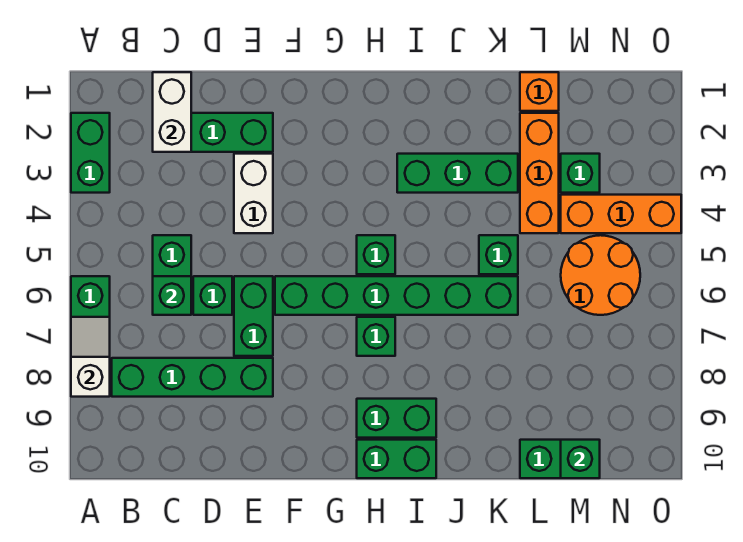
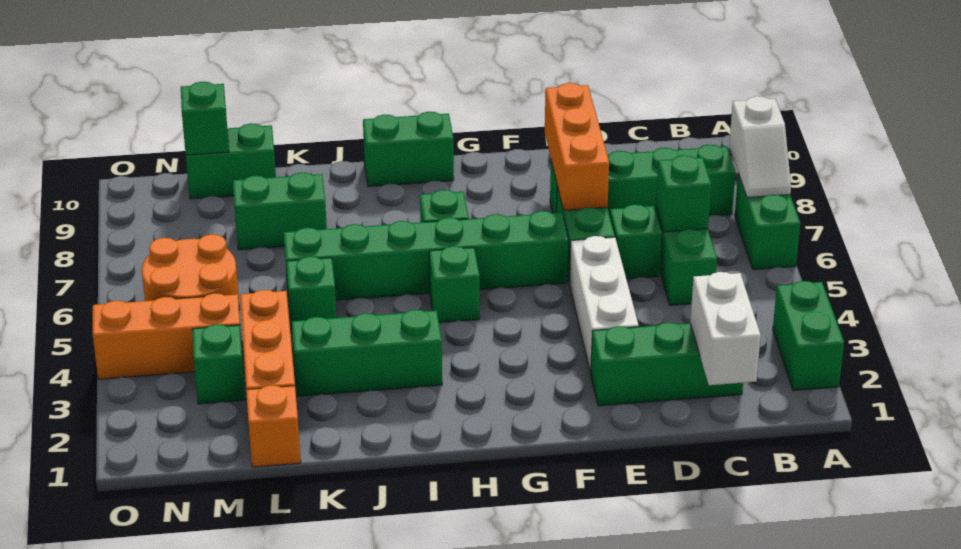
white brick E3:E4 level 1 -> white brick E3:E5 level 1
none -> orange brick E7:E9 level 2
green brick H9:I9 level 1 -> green brick K8:L8 level 1

